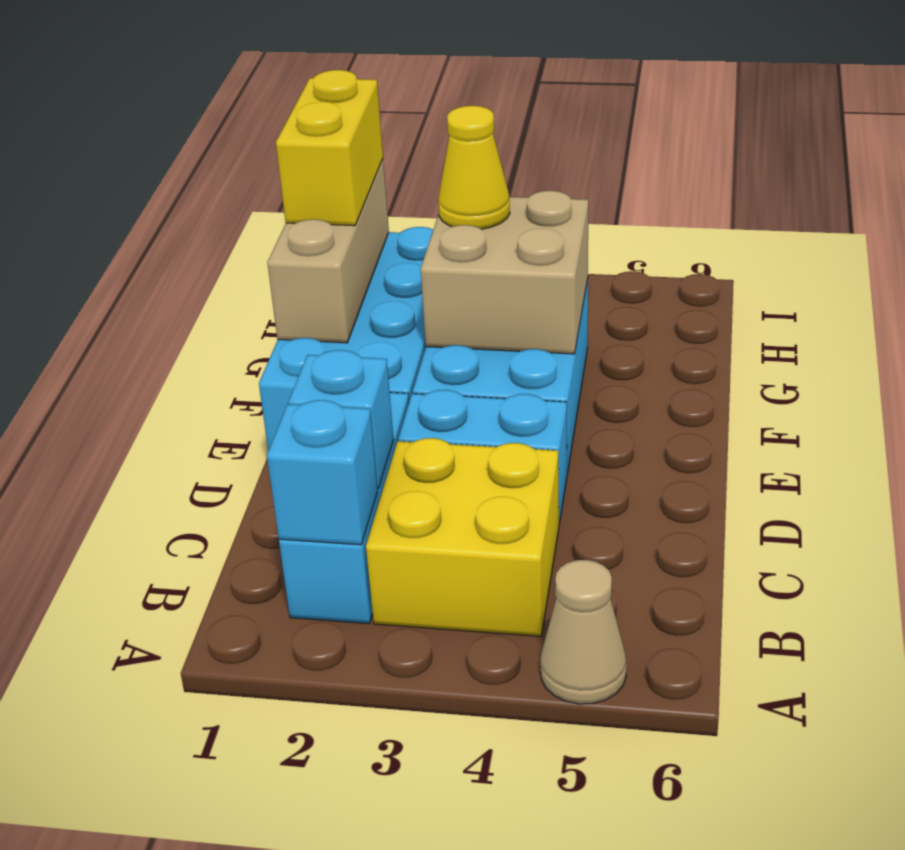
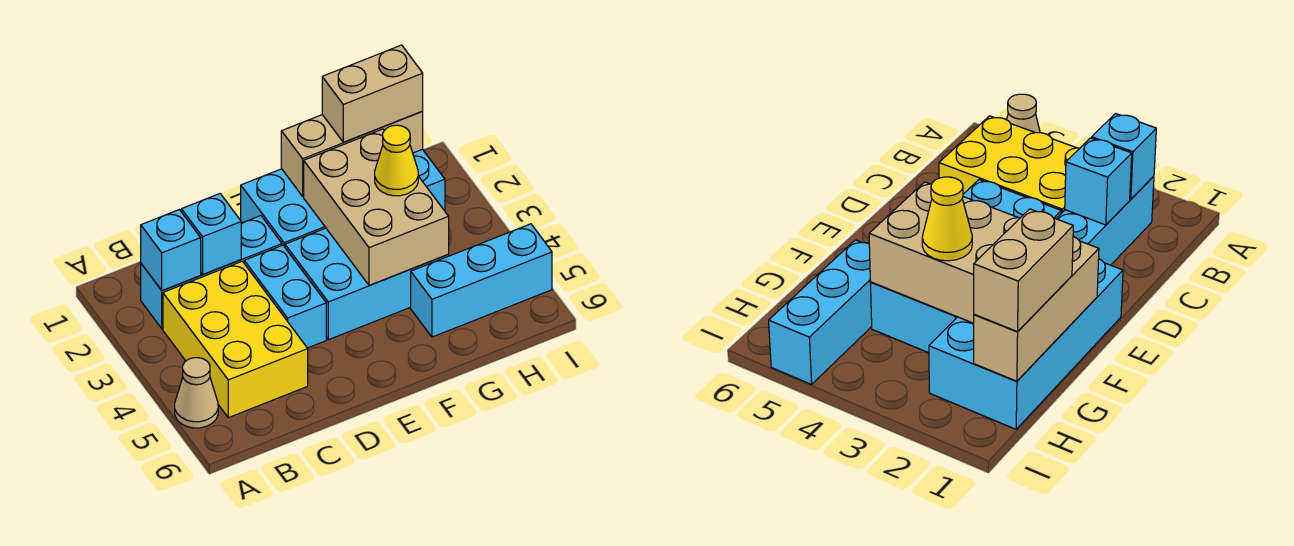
yellow brick B3:C4 level 1 -> yellow brick B3:C5 level 1
tan brick F3:G4 level 2 -> tan brick F2:G4 level 2
yellow brick G1:H1 level 3 -> tan brick G1:H1 level 3
none -> cyan brick G5:I5 level 1

